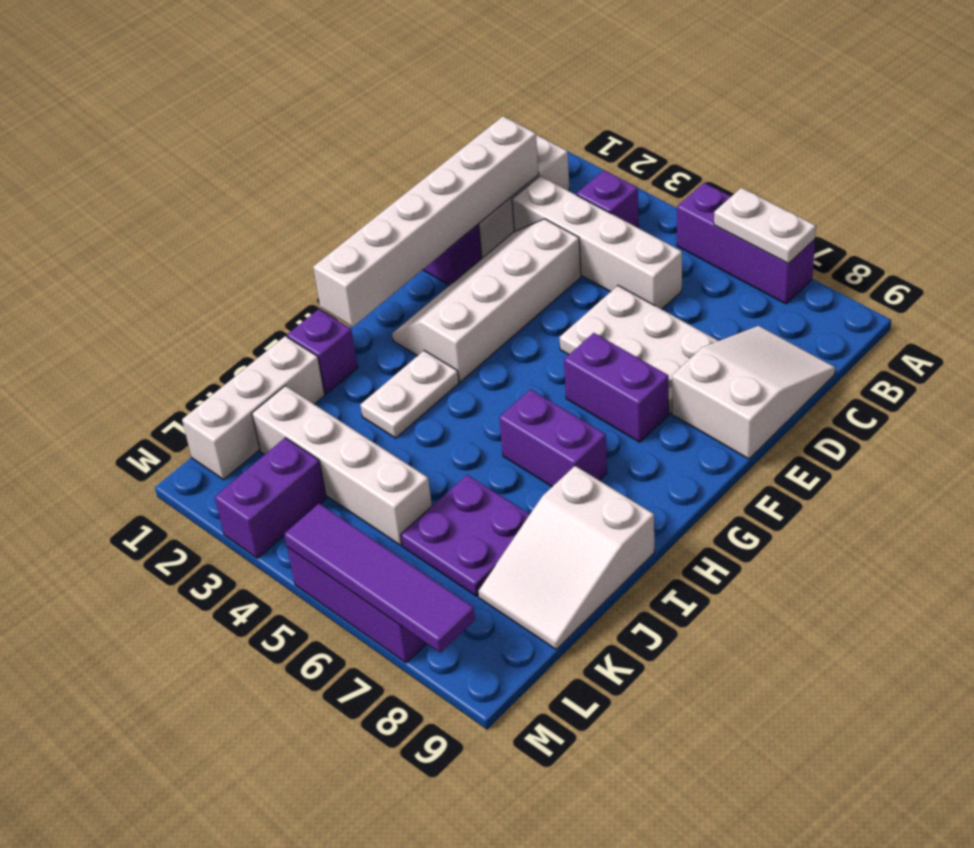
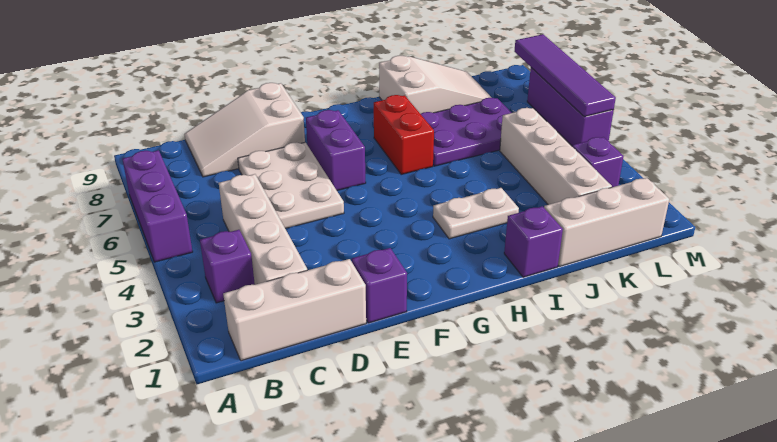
white plate A6:A7 level 2 -> none
white brick C1:H1 level 2 -> none
white slope D2:G3 level 1 top 3 -> none
purple brick H6:H7 level 1 -> red brick H6:H7 level 1
purple plate J6:K7 level 1 -> purple plate I6:K7 level 1
purple brick L3:M3 level 1 -> purple brick L3 level 1

